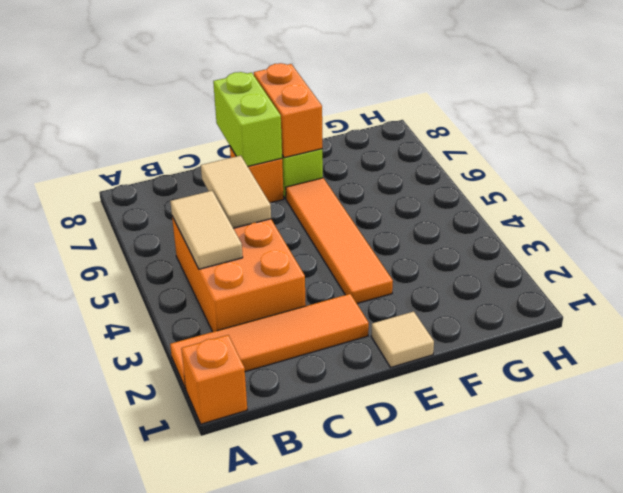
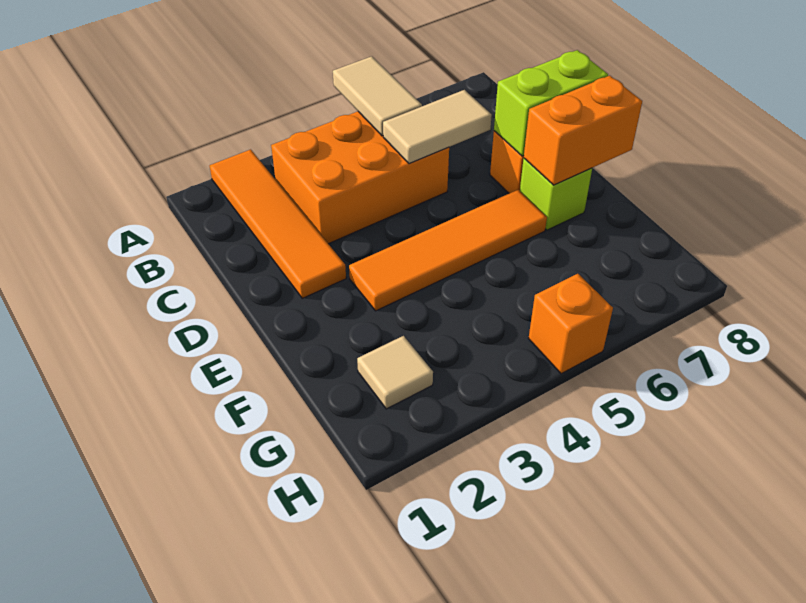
orange brick A1 level 1 -> orange brick H5 level 1
tan tile B4:B5 level 2 -> tan tile A5:B5 level 2
tan tile E1 level 1 -> tan tile G2 level 1

